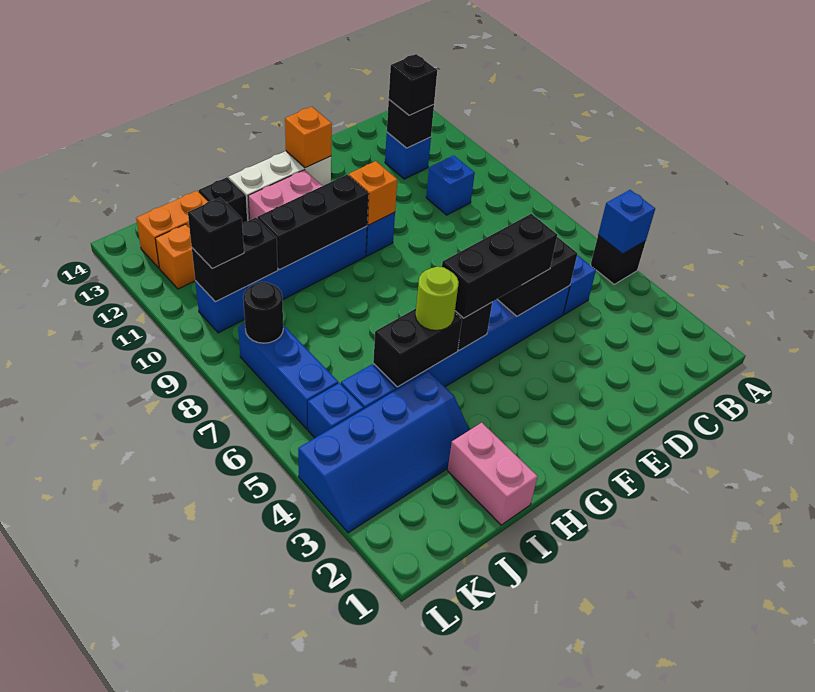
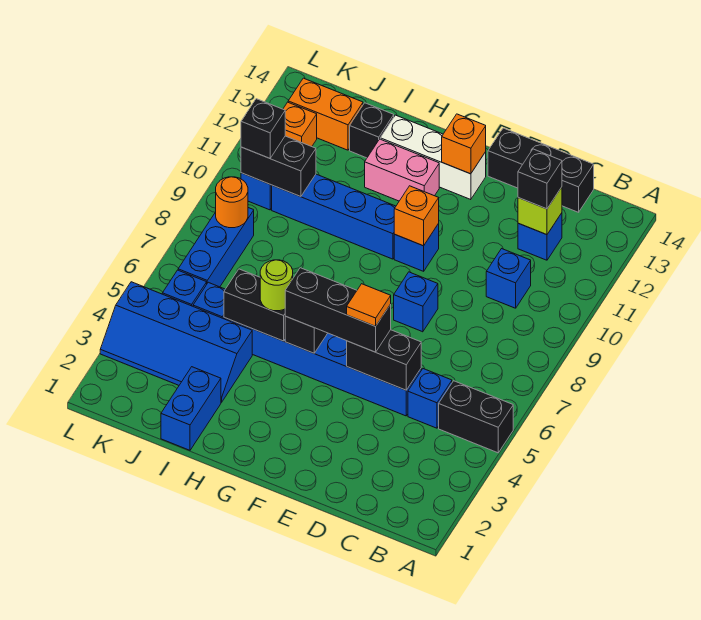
black brick A5 level 1 -> black brick A5:B5 level 1
blue brick A5 level 2 -> blue brick E8 level 1
black brick C12 level 2 -> lime brick C12 level 2
none -> orange tile E5 level 4
black brick G10:I10 level 2 -> black brick C14:E14 level 1
pink brick I1:I2 level 1 -> blue brick I1:I2 level 1
black round brick K8 level 2 -> orange round brick K8 level 2

